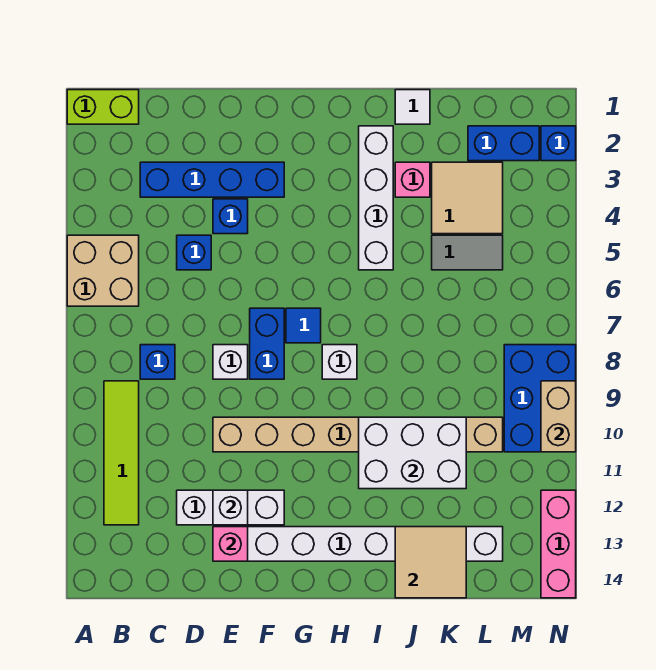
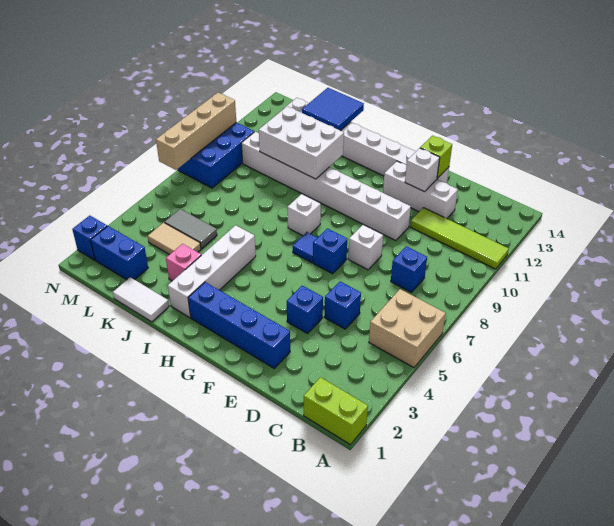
lime tile B9:B12 level 1 -> lime tile A11:D11 level 1
blue brick C3:F3 level 1 -> blue brick E2:H2 level 1
tan brick E10:L10 level 1 -> white brick E10:L10 level 1
pink brick E13 level 2 -> lime brick E13 level 2
blue brick F7:F8 level 1 -> blue brick F7 level 1
white tile J1 level 1 -> white tile J1:K1 level 1
tan tile J13:K14 level 2 -> blue tile J13:K14 level 2
tan tile K3:L4 level 1 -> tan tile K4:L4 level 1
tan brick N9:N10 level 2 -> tan brick N7:N10 level 2
pink brick N12:N14 level 1 -> none

